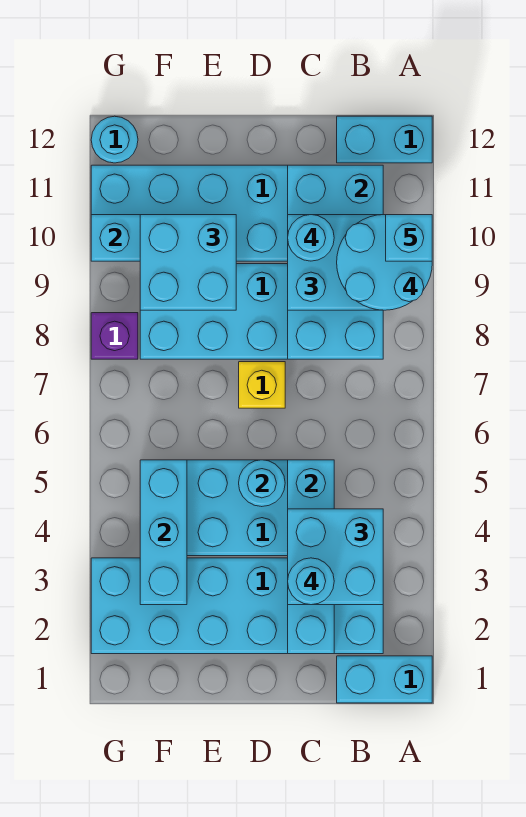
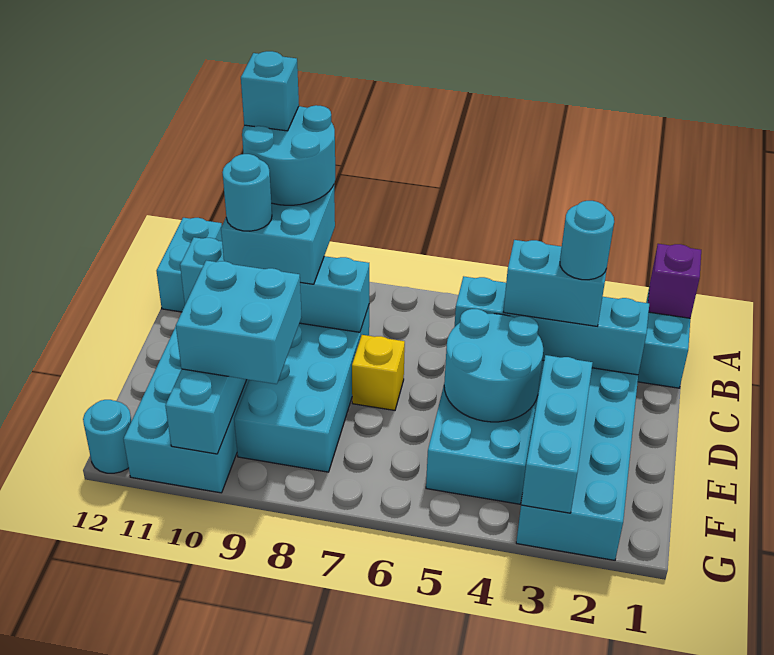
cyan brick B3:C4 level 3 -> cyan brick C3:C4 level 3
cyan brick B8:C11 level 2 -> cyan brick C8:C11 level 2
cyan round brick D5 level 2 -> cyan round brick D4:E5 level 2
cyan brick F3:F5 level 2 -> cyan brick E3:G3 level 2
purple brick G8 level 1 -> purple brick A1 level 2

